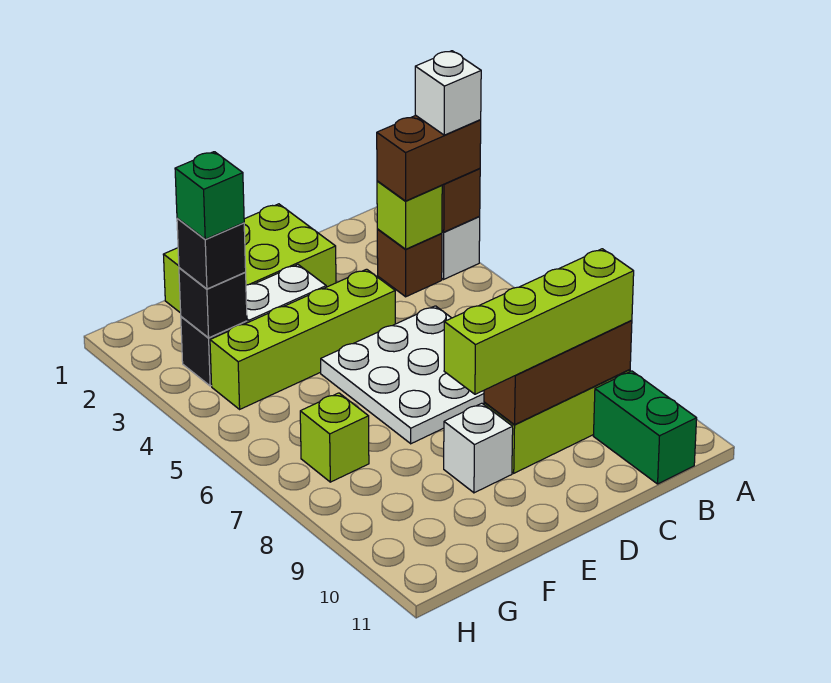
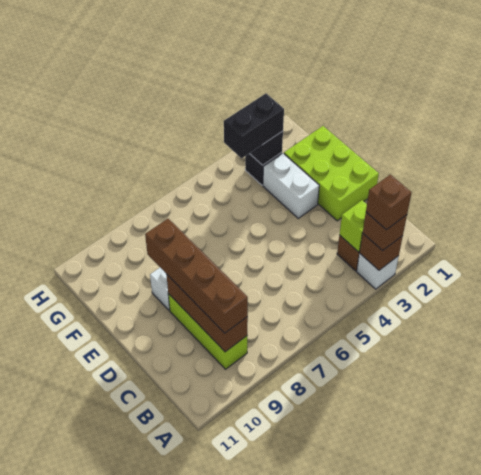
brown brick A3:B3 level 3 -> brown brick A3 level 3
white brick A3 level 4 -> brown brick A3 level 4
lime brick B9:E9 level 3 -> brown brick B9:E9 level 3
green brick B10:B11 level 1 -> none
white plate C5:E7 level 1 -> none
lime brick D4:G4 level 1 -> none
black brick G3 level 3 -> black brick G3:G4 level 3
green brick G3 level 4 -> none
lime brick G7 level 1 -> none

